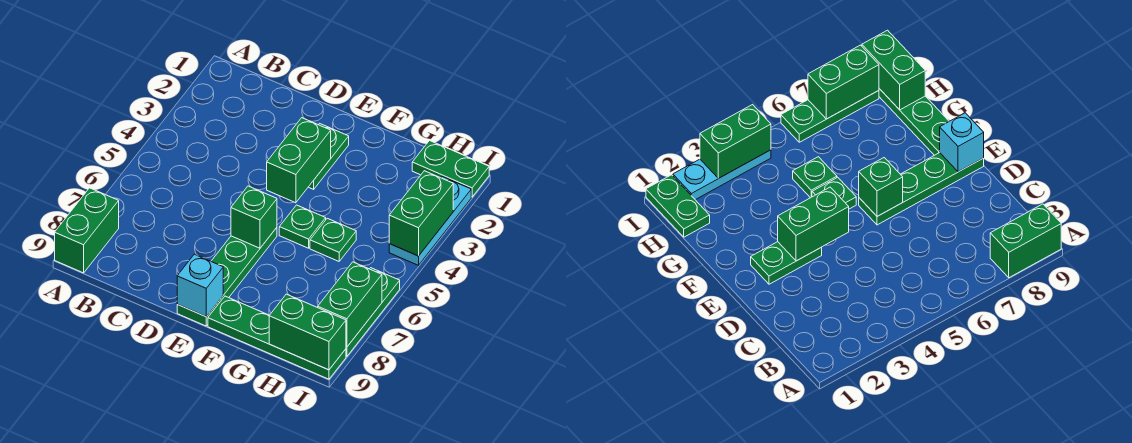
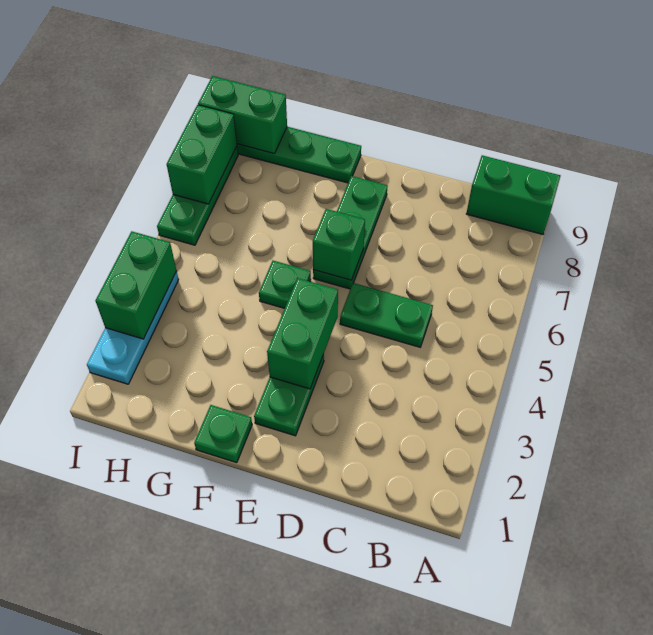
green brick A8:A9 level 1 -> green brick A9:B9 level 1
green plate E6:E9 level 1 -> green plate E6:E8 level 1
cyan brick E9 level 2 -> none
green plate G5 level 1 -> green plate F1 level 1
green plate H1:I1 level 1 -> green plate C5:D5 level 1

